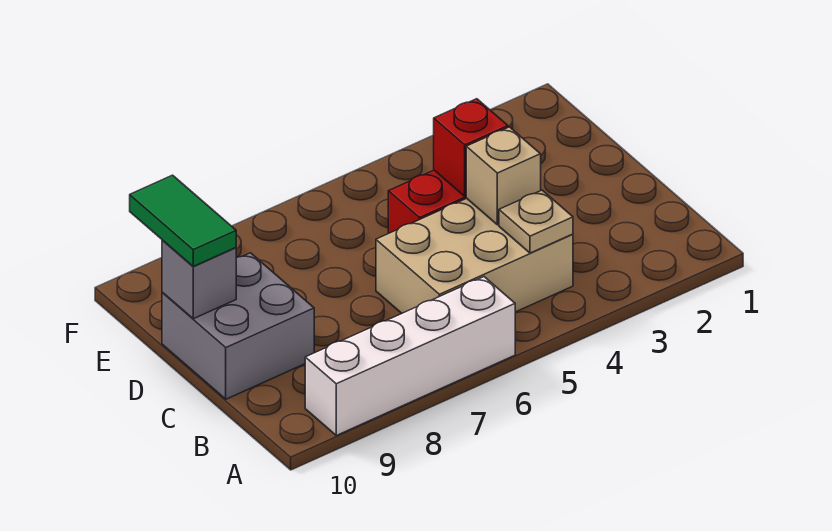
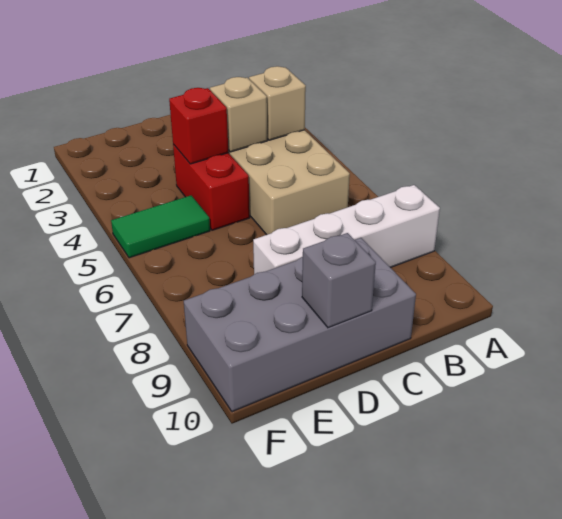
white brick A6:A9 level 1 -> white brick A8:D8 level 1
tan plate B4 level 2 -> tan brick B4 level 2
grey brick C9:D10 level 1 -> grey brick C9:F10 level 1
green tile D10:E10 level 3 -> green tile E5:F5 level 1

